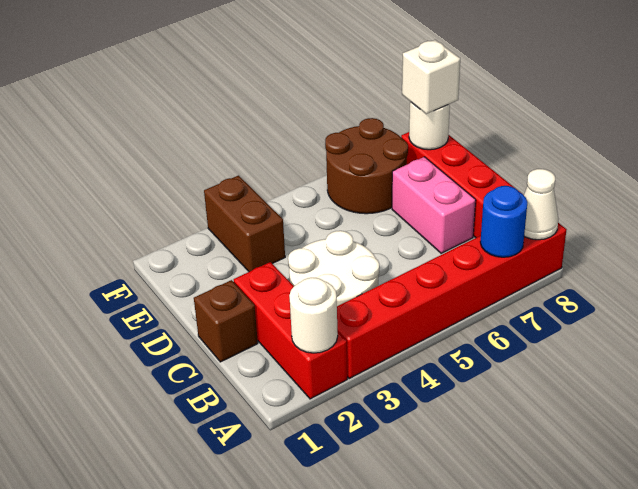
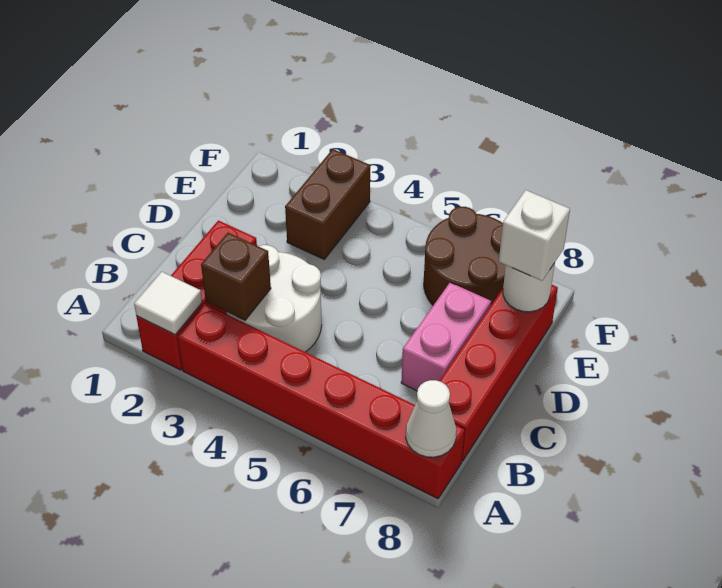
white round brick A2 level 2 -> white tile A2 level 2
blue round brick A7 level 2 -> none
brown brick C1 level 1 -> brown brick B3 level 2

